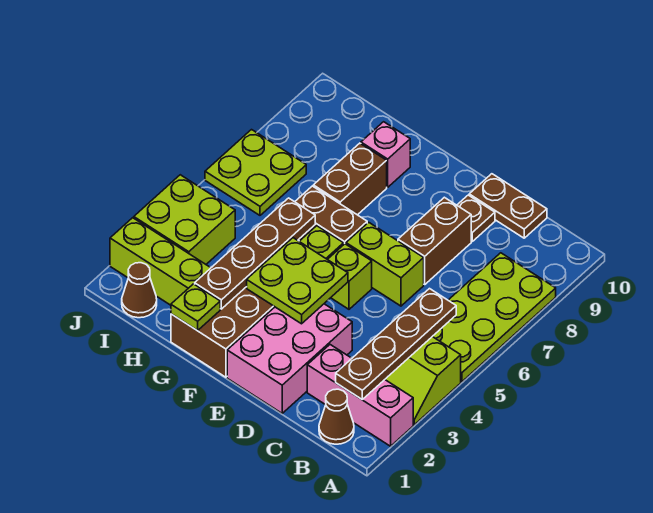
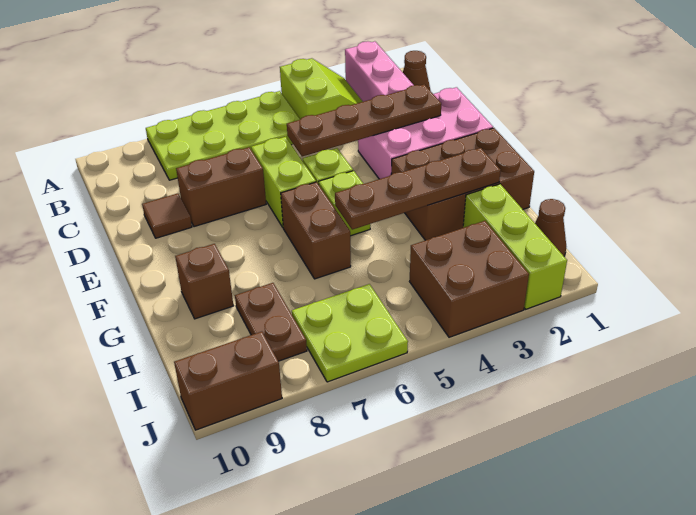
brown plate B2:B5 level 2 -> brown plate D2:D5 level 2
brown plate C10:D10 level 1 -> brown plate H8:I8 level 1
brown plate D9 level 1 -> brown tile D9 level 1
lime plate E3:F4 level 2 -> none
lime plate G1 level 2 -> none
brown brick G7:G8 level 1 -> brown brick J9:J10 level 1
pink brick G9 level 1 -> brown brick G9 level 1
lime brick I3:J4 level 1 -> brown brick I3:J4 level 1

